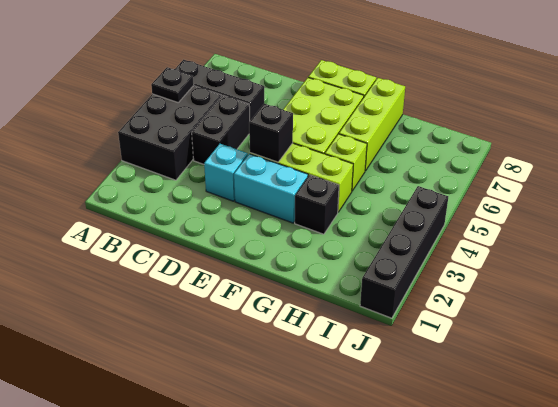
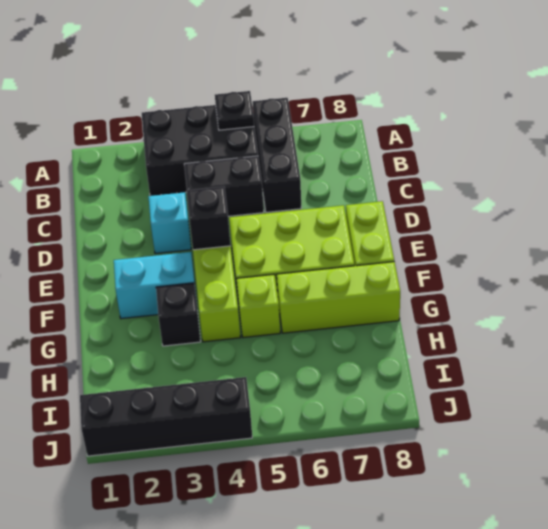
cyan brick E3:F3 level 1 -> cyan brick F2:F3 level 1

